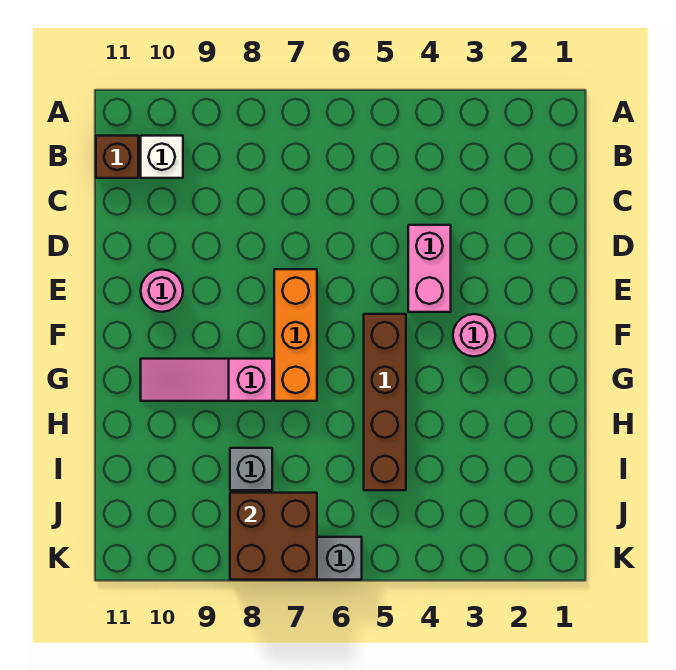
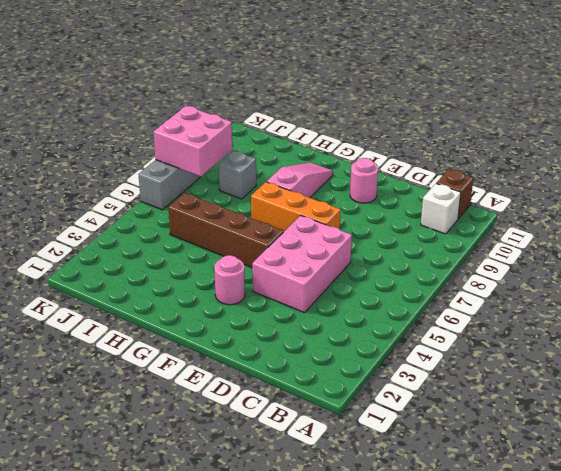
pink brick D4:E4 level 1 -> pink brick D4:E6 level 1
brown brick J7:K8 level 2 -> pink brick J7:K8 level 2

